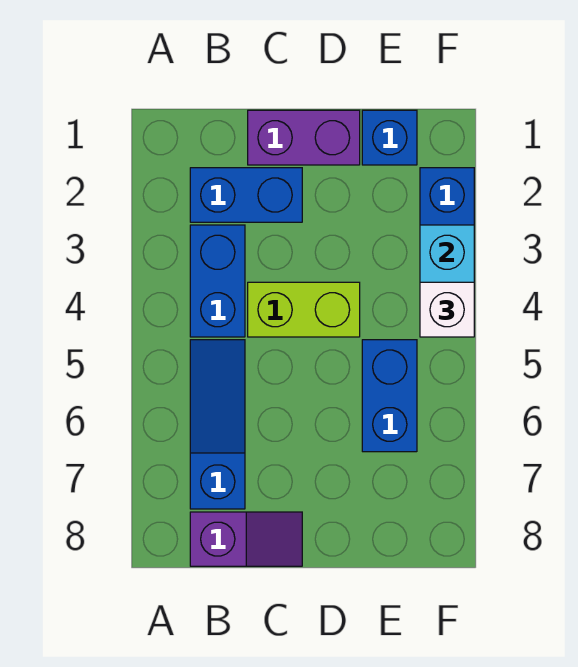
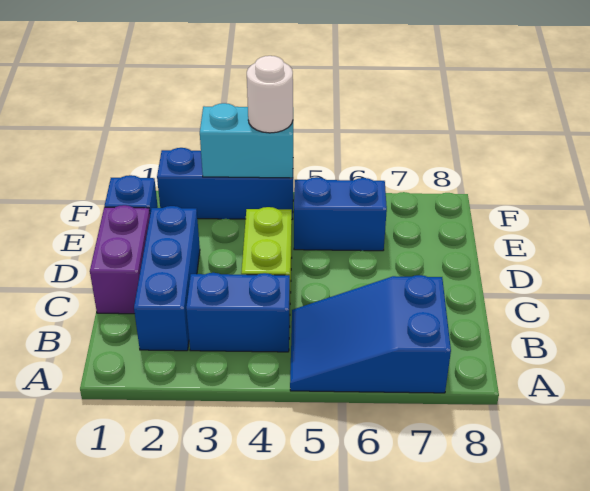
blue brick B2:C2 level 1 -> blue brick B2:D2 level 1
blue slope B5:B7 level 1 top 7 -> blue slope A5:B7 level 1 top 7
purple slope B8:C8 level 1 top B -> none
white brick F4 level 3 -> white round brick F4 level 3

